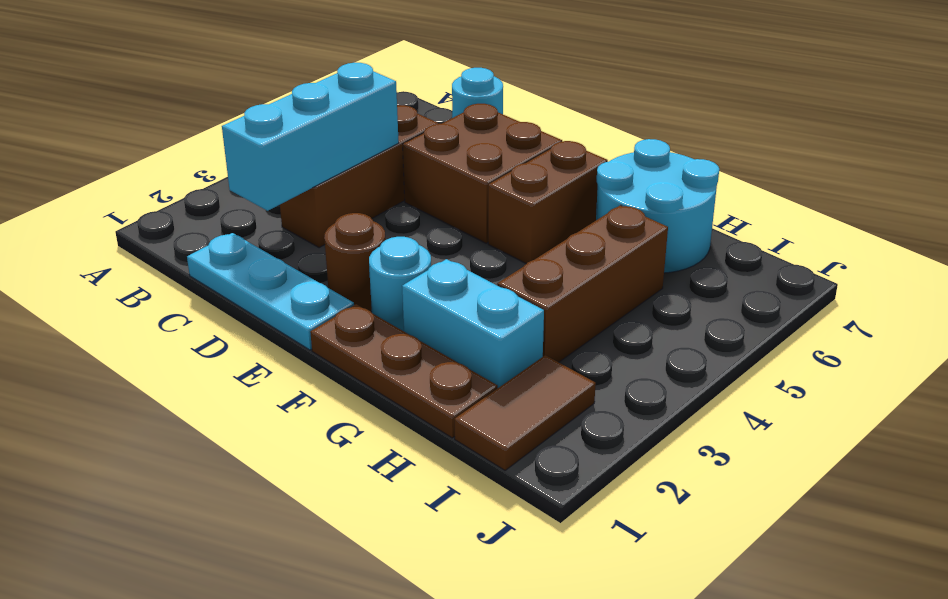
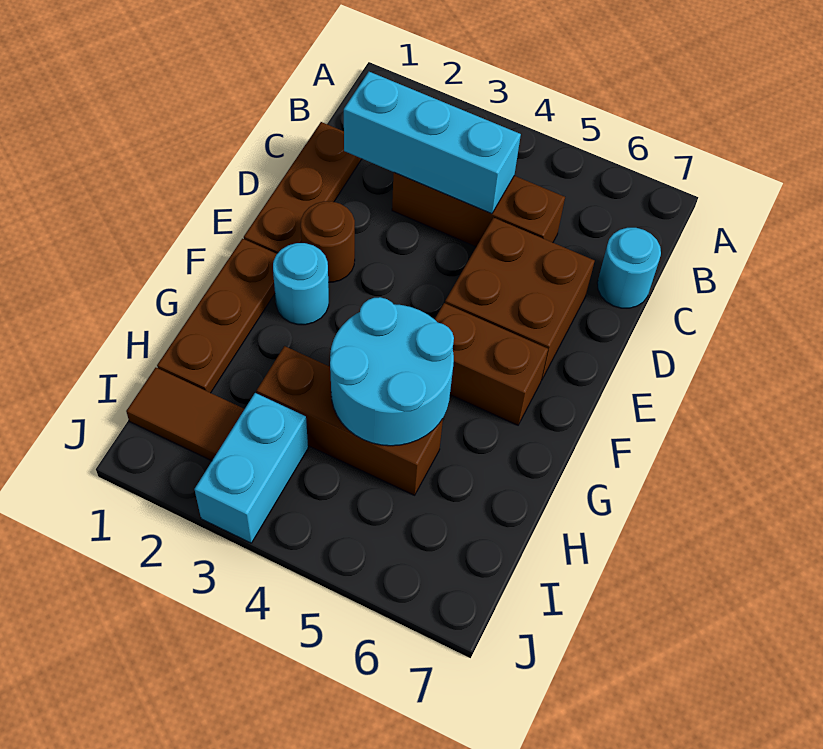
cyan plate C1:E1 level 1 -> brown plate C1:E1 level 1
cyan brick G2:H2 level 1 -> cyan brick I3:J3 level 1
cyan round brick G6:H7 level 1 -> cyan round brick G4:H5 level 2

